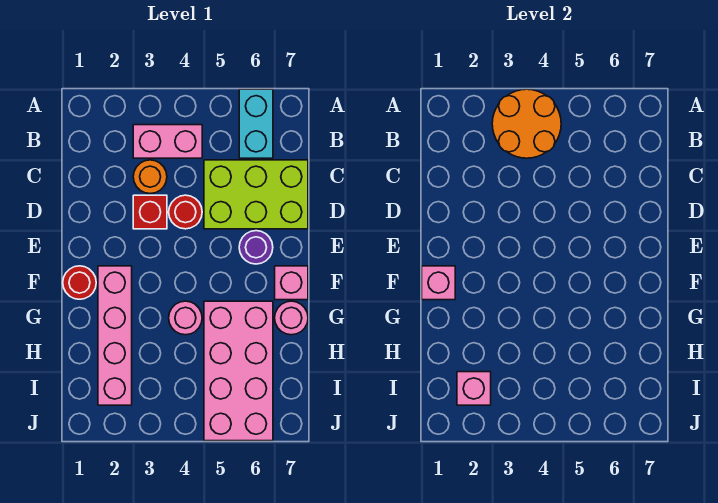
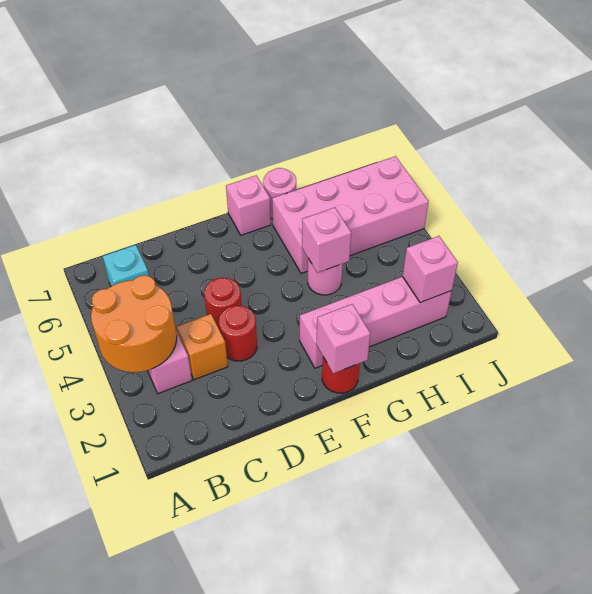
cyan brick A6:B6 level 1 -> cyan brick B6 level 1
orange round brick C3 level 1 -> orange brick C3 level 1
lime brick C5:D7 level 1 -> none
red brick D3 level 1 -> red round brick D3 level 1
purple round brick E6 level 1 -> none
none -> pink brick G4 level 2

